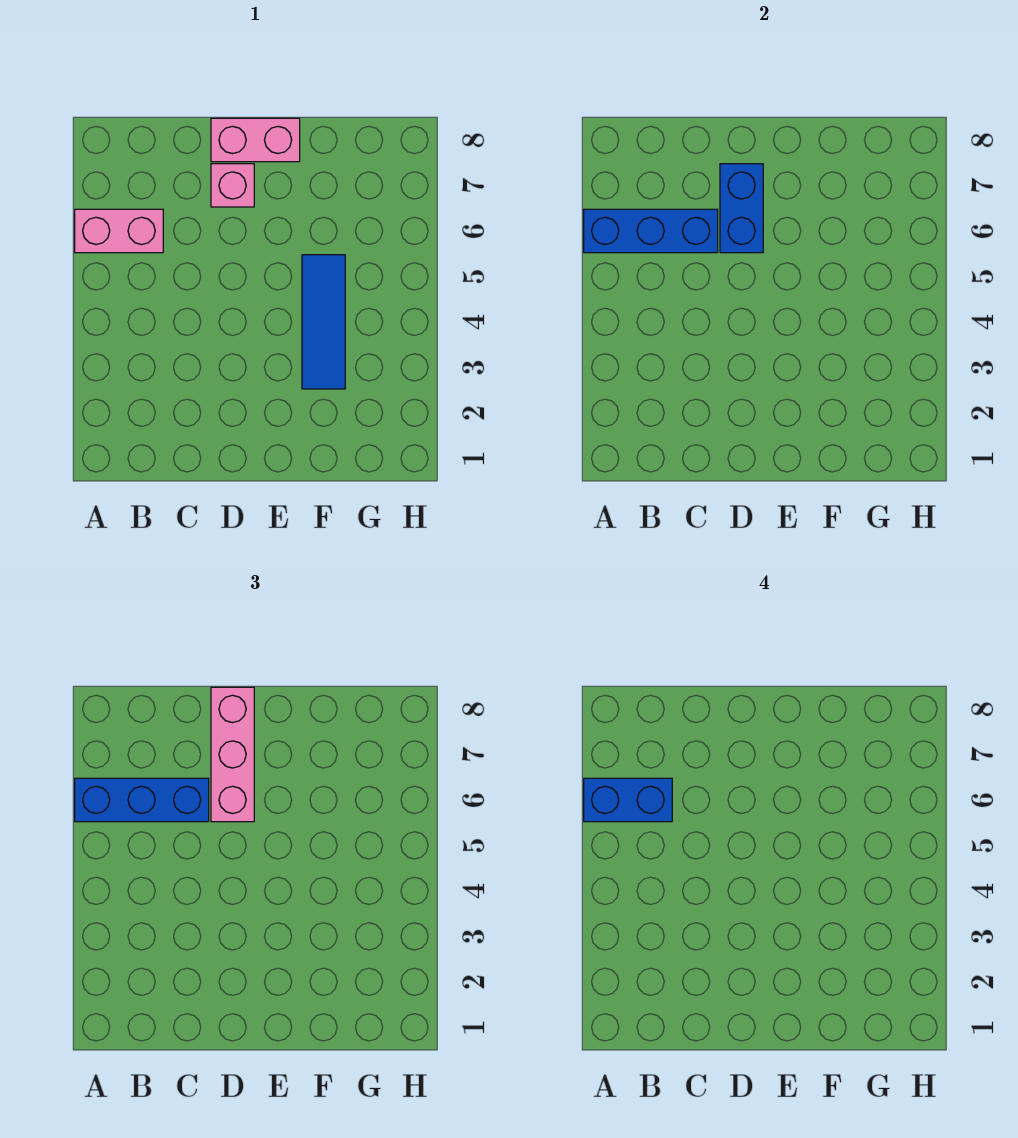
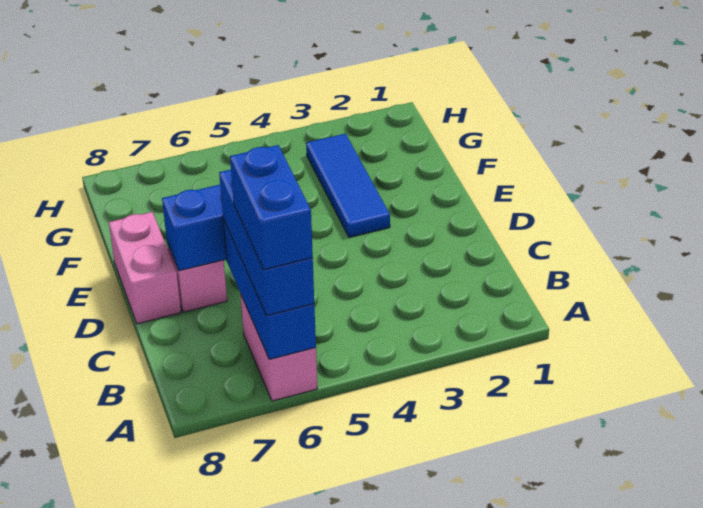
pink brick D6:D8 level 3 -> none
blue tile F3:F5 level 1 -> blue tile E3:G3 level 1

